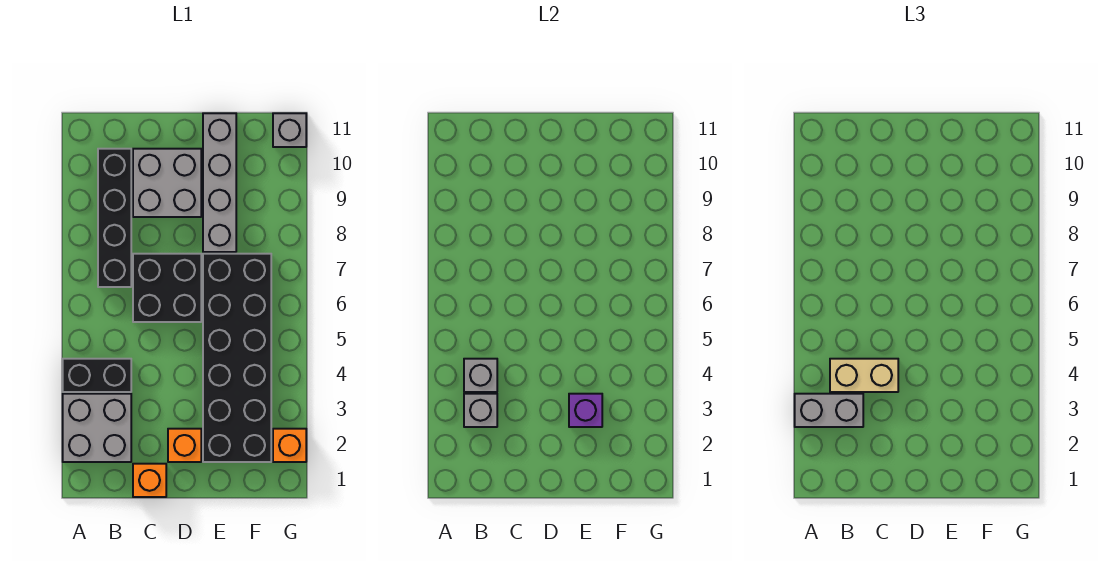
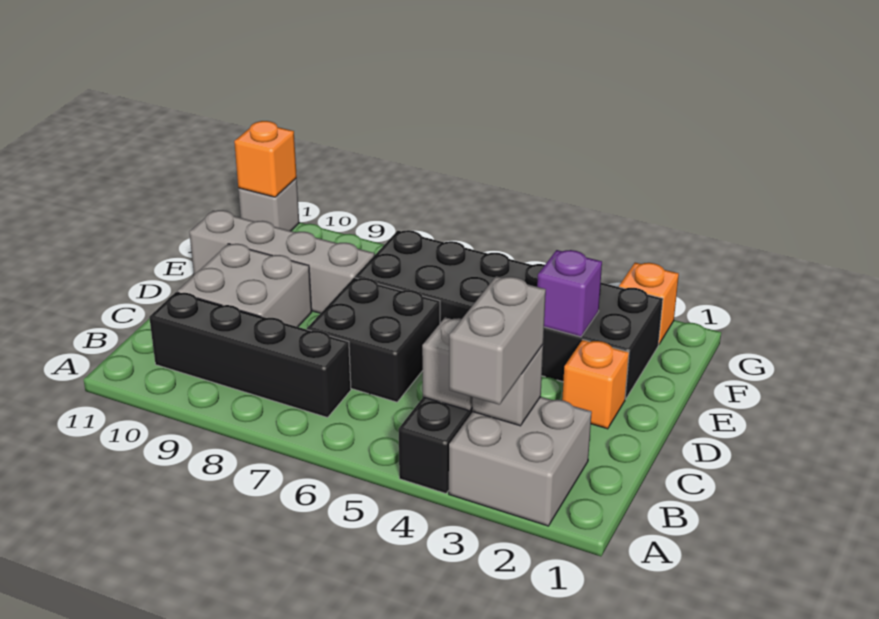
tan brick B4:C4 level 3 -> none
orange brick C1 level 1 -> orange brick G11 level 2

